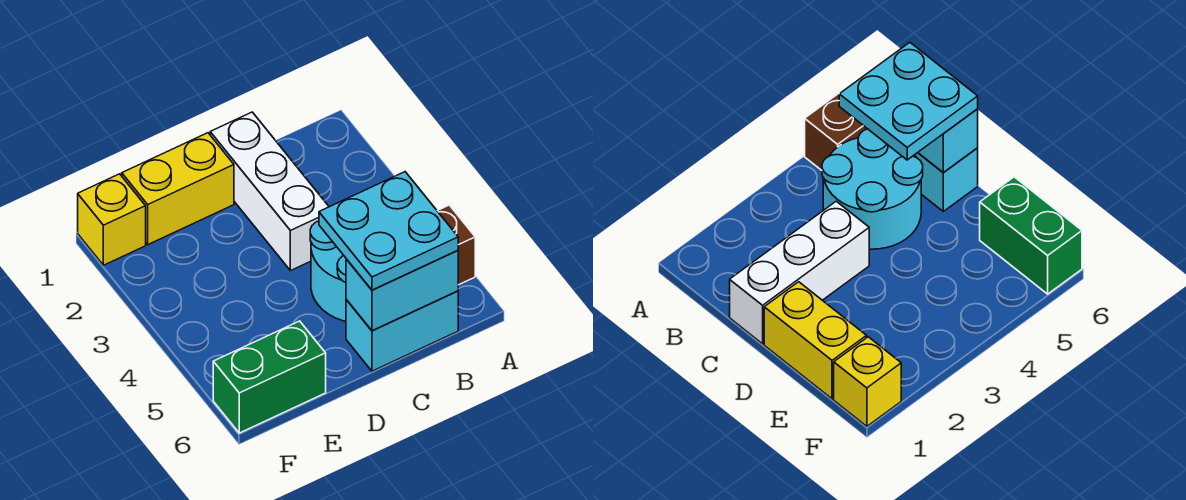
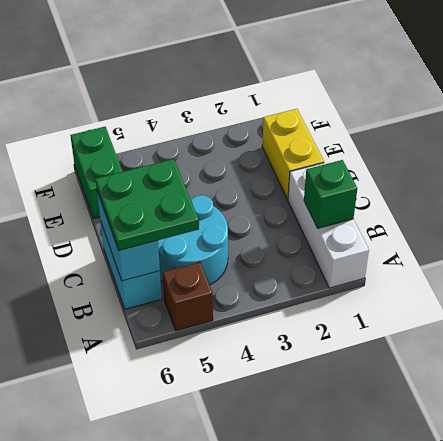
none -> green brick B1 level 2
cyan plate B5:C6 level 3 -> green plate B5:C6 level 3
white brick C1:C3 level 1 -> white brick A1:C1 level 1
yellow brick F1 level 1 -> none

